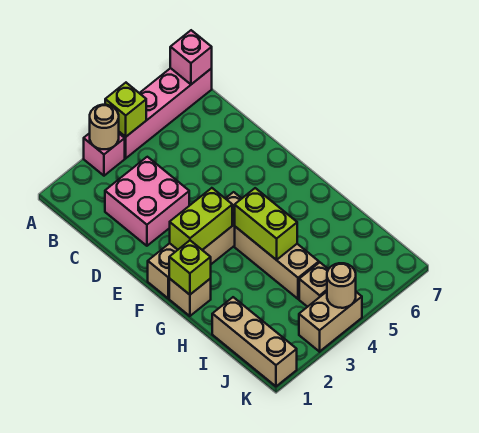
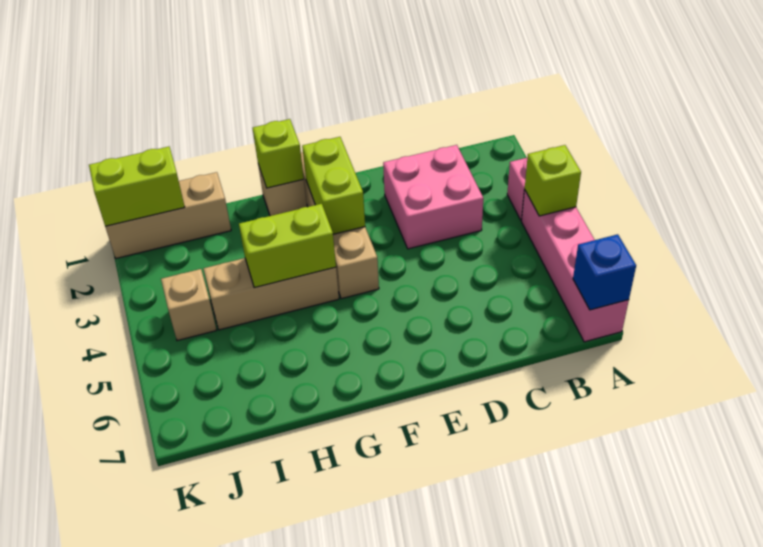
tan round brick A3 level 2 -> none
pink brick A7 level 2 -> blue brick A7 level 2
none -> lime brick J1:K1 level 2
tan brick K3:K4 level 1 -> none
tan round brick K4 level 2 -> none

